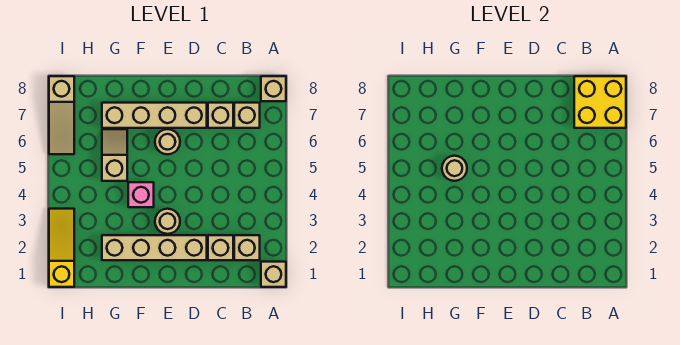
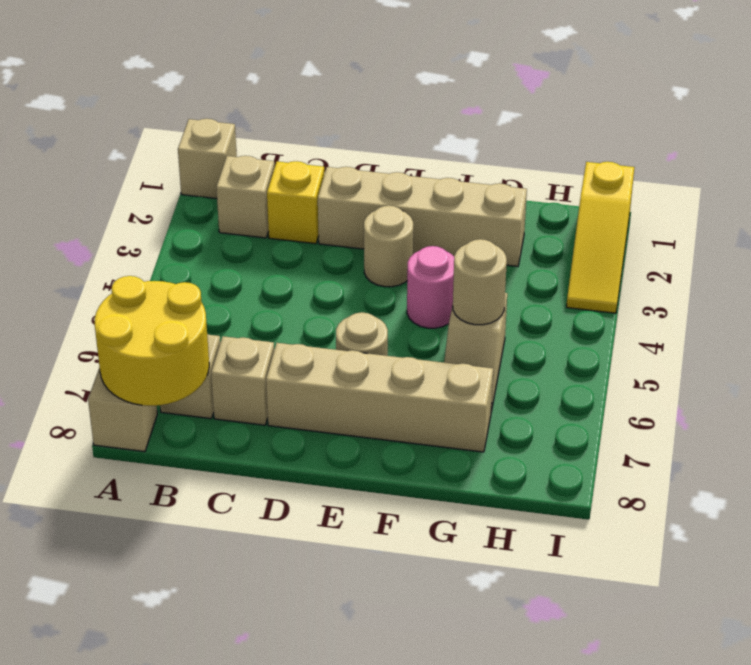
yellow brick A7:B8 level 2 -> yellow round brick A7:B8 level 2
tan brick C2 level 1 -> yellow brick C2 level 1
pink brick F4 level 1 -> pink round brick F4 level 1
tan slope I6:I8 level 1 top 8 -> none

